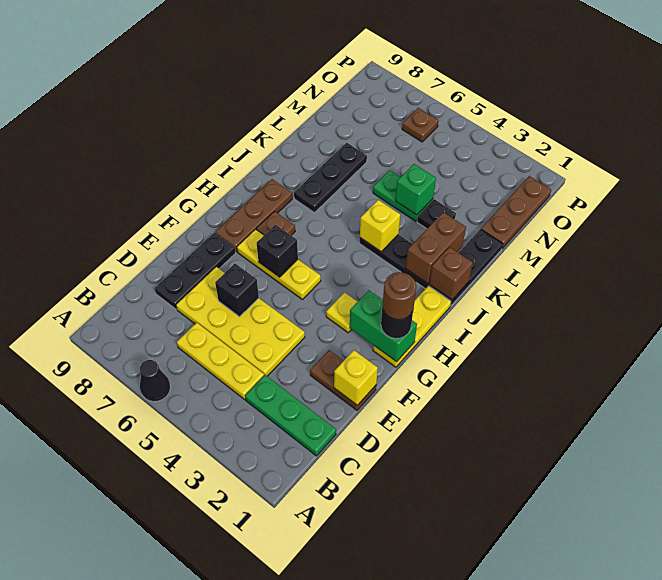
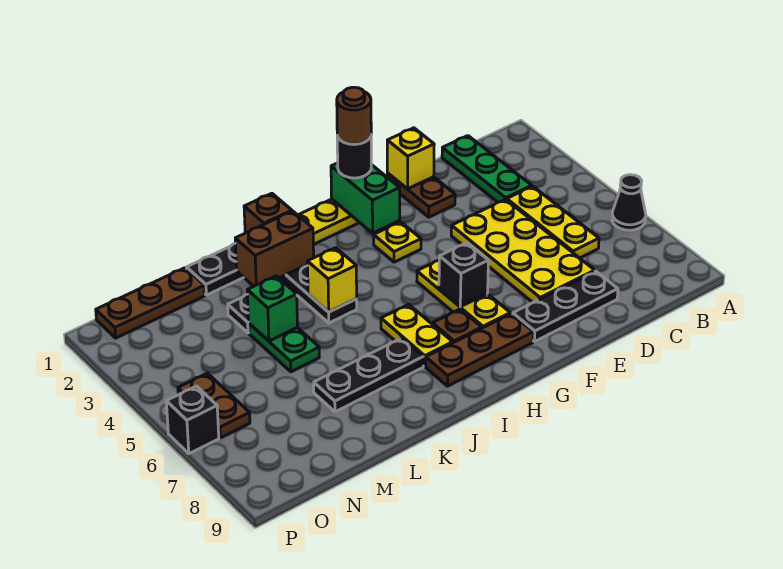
black brick E6 level 2 -> black brick P6 level 1
none -> yellow plate I6:I7 level 1
brown plate O6 level 1 -> brown plate O5:O6 level 1

